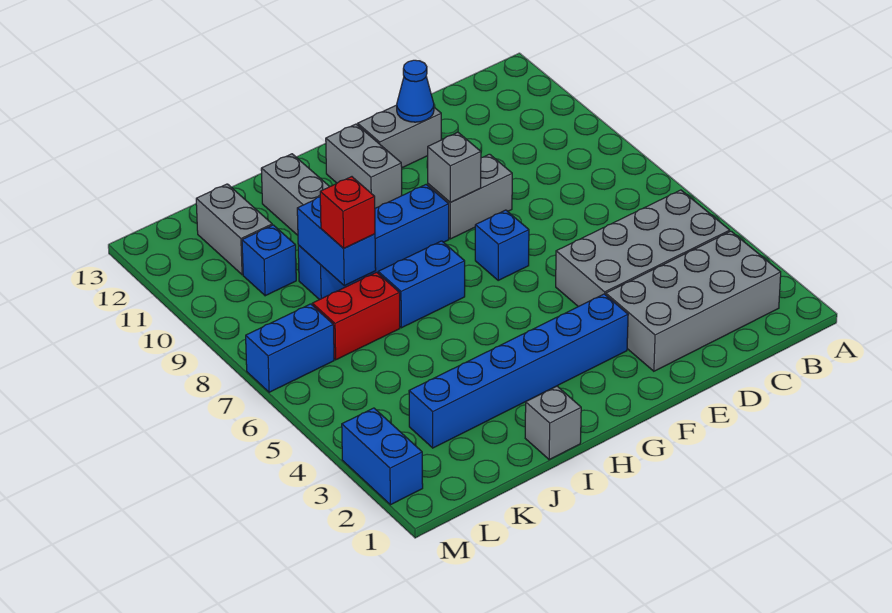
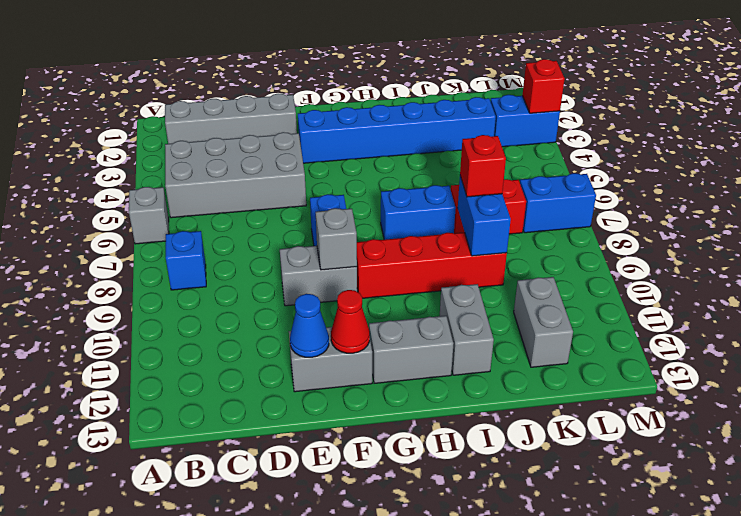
grey brick B2:E3 level 1 -> grey brick B2:E2 level 1
none -> red cone F12 level 2
blue brick G9:J9 level 1 -> red brick G9:J9 level 1
grey brick G11:G12 level 1 -> grey brick G12:H12 level 1
grey brick I1 level 1 -> grey brick A6 level 1
blue brick K10 level 1 -> blue brick B8 level 1
blue brick M2:M3 level 1 -> blue brick L3:M3 level 1
none -> red brick M3 level 2

